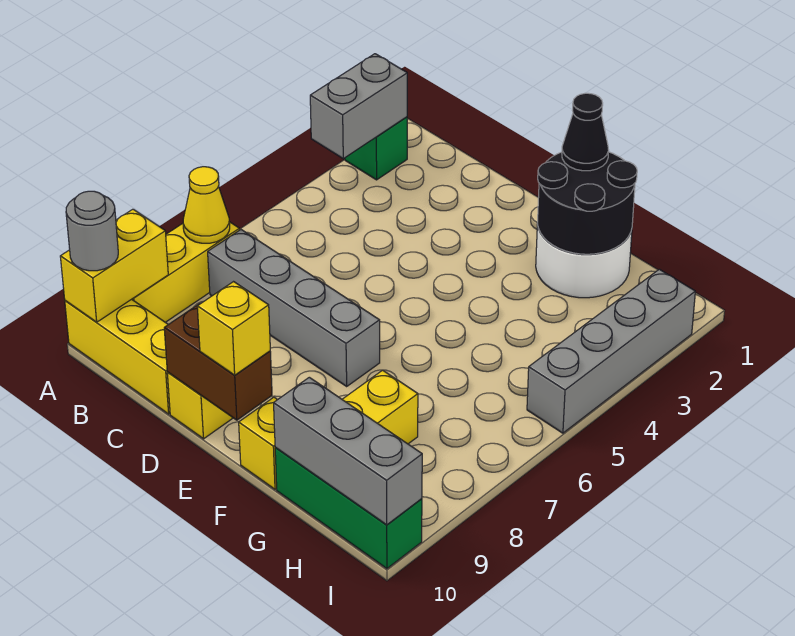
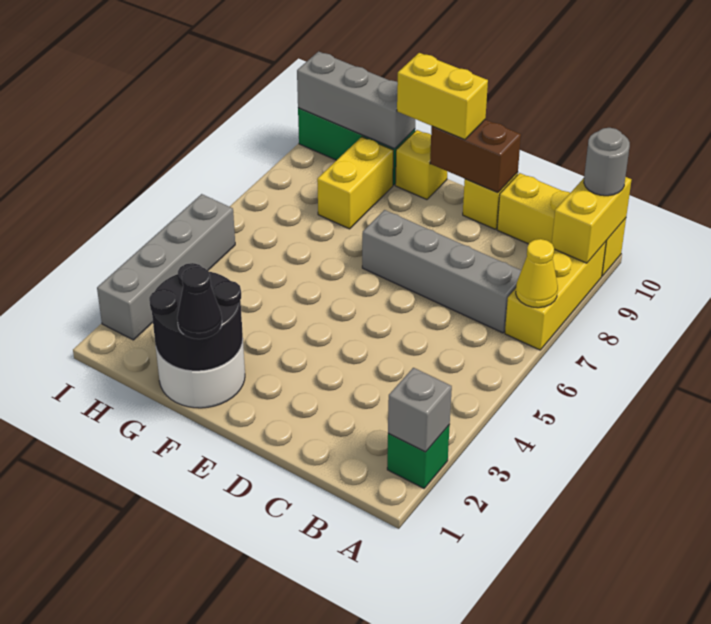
grey brick A2:A3 level 2 -> grey brick A2 level 2
yellow brick E10 level 3 -> yellow brick E10:F10 level 3

